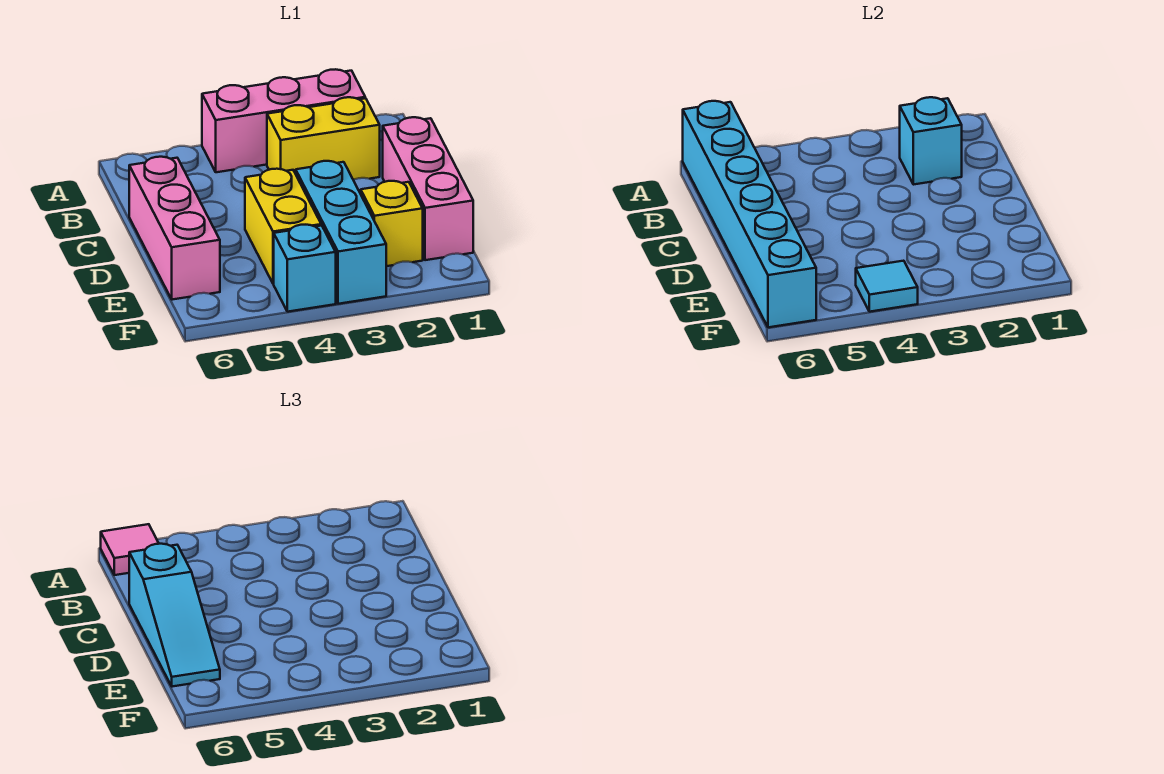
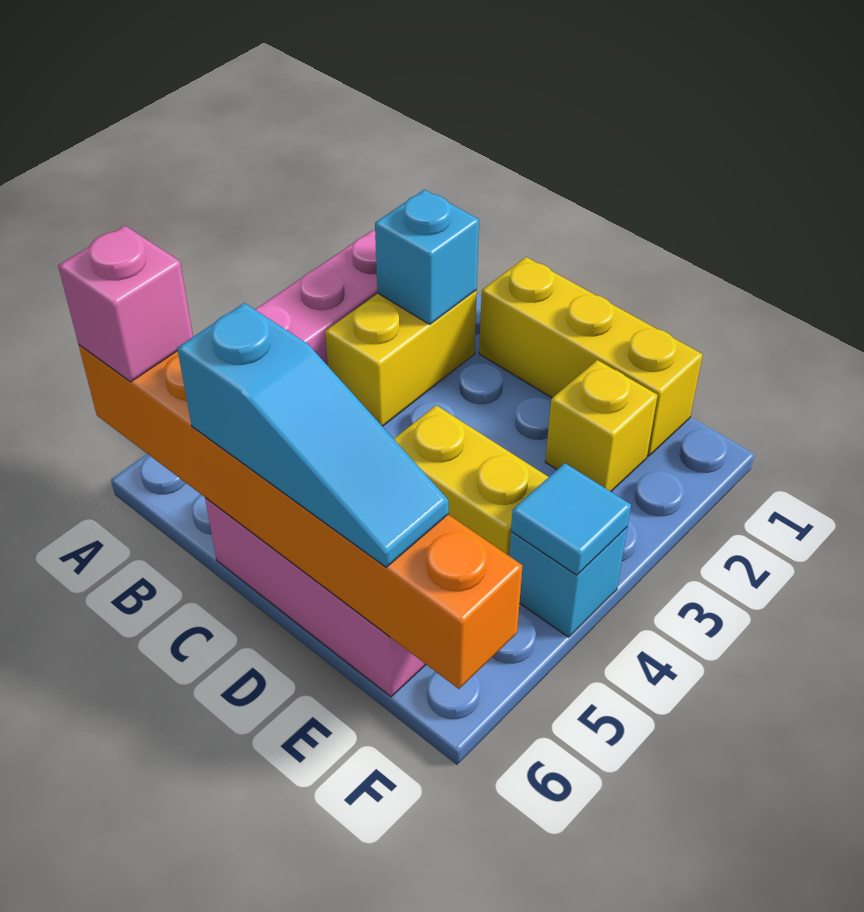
cyan brick A6:F6 level 2 -> orange brick A6:F6 level 2
pink tile A6 level 3 -> pink brick A6 level 3
pink brick C1:E1 level 1 -> yellow brick C1:E1 level 1
cyan brick D3:F3 level 1 -> none

